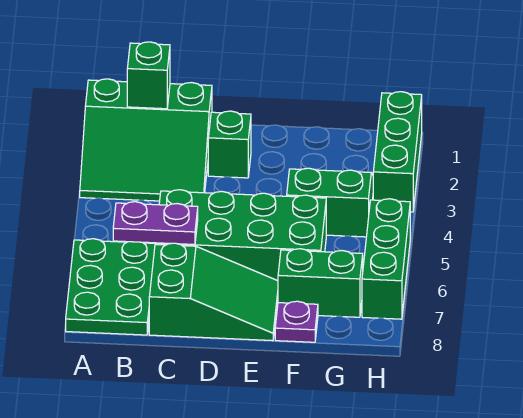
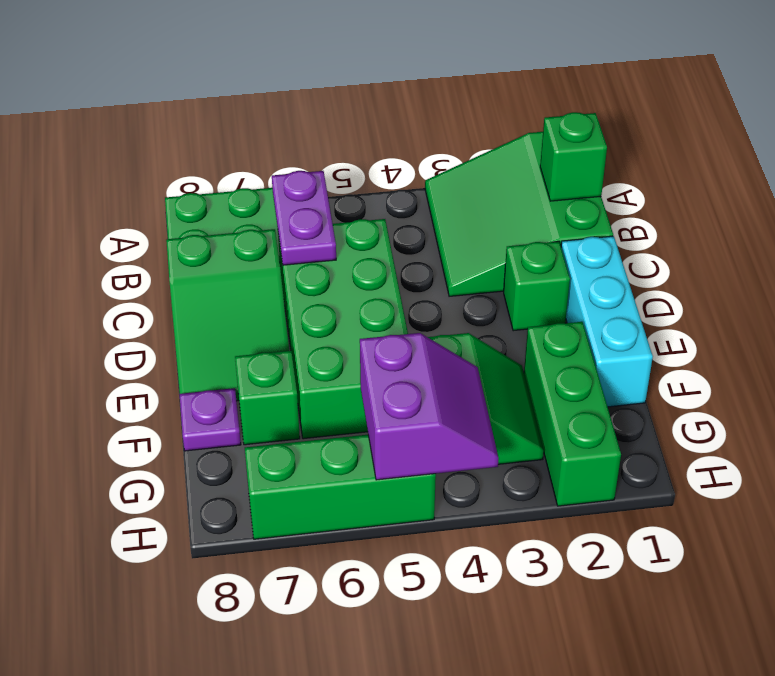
none -> cyan brick D1:F1 level 1
green brick F7:G7 level 1 -> green brick F7 level 1
none -> purple slope G4:H5 level 2 top 5
green brick H1:H3 level 1 -> green brick F2:H2 level 1

